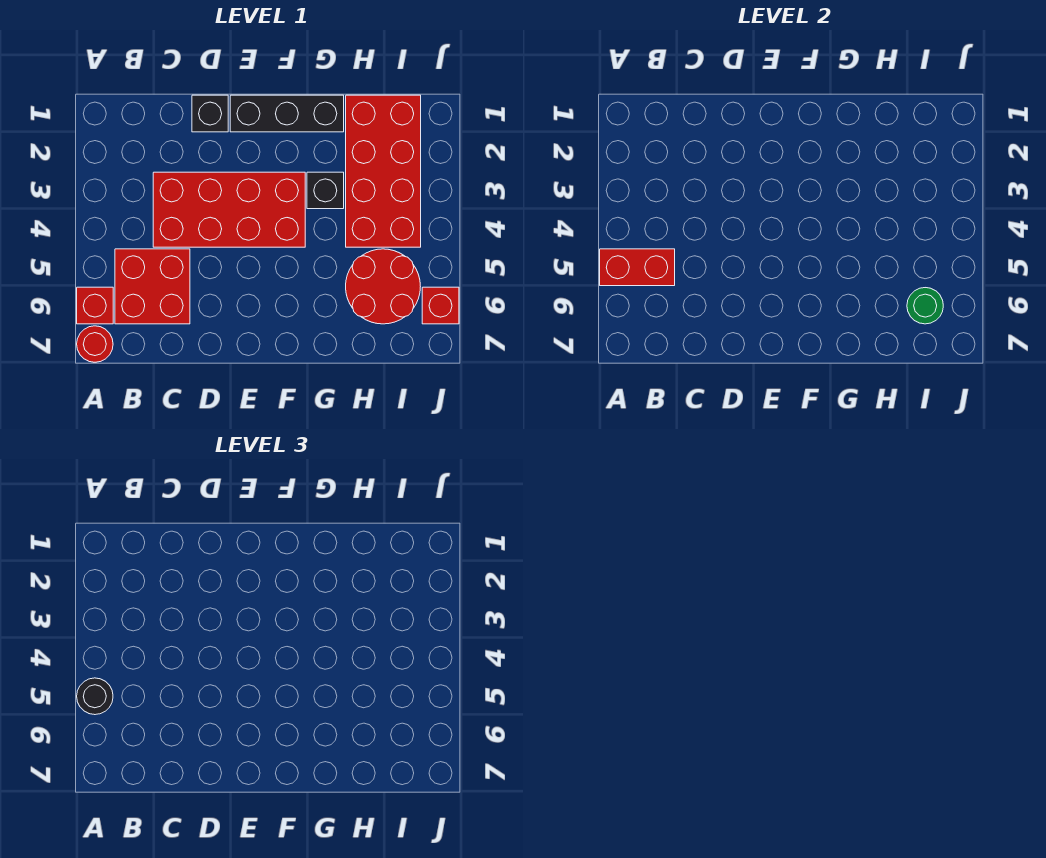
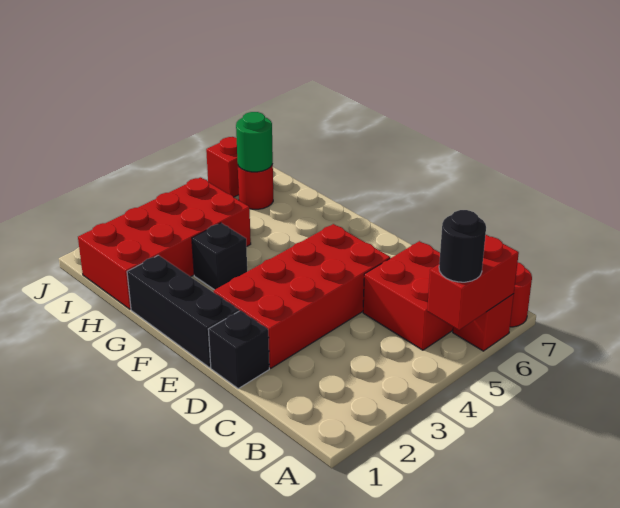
red brick A5:B5 level 2 -> red brick A5:A6 level 2
red brick C3:F4 level 1 -> red brick D2:E5 level 1
red round brick H5:I6 level 1 -> red round brick I6 level 1

